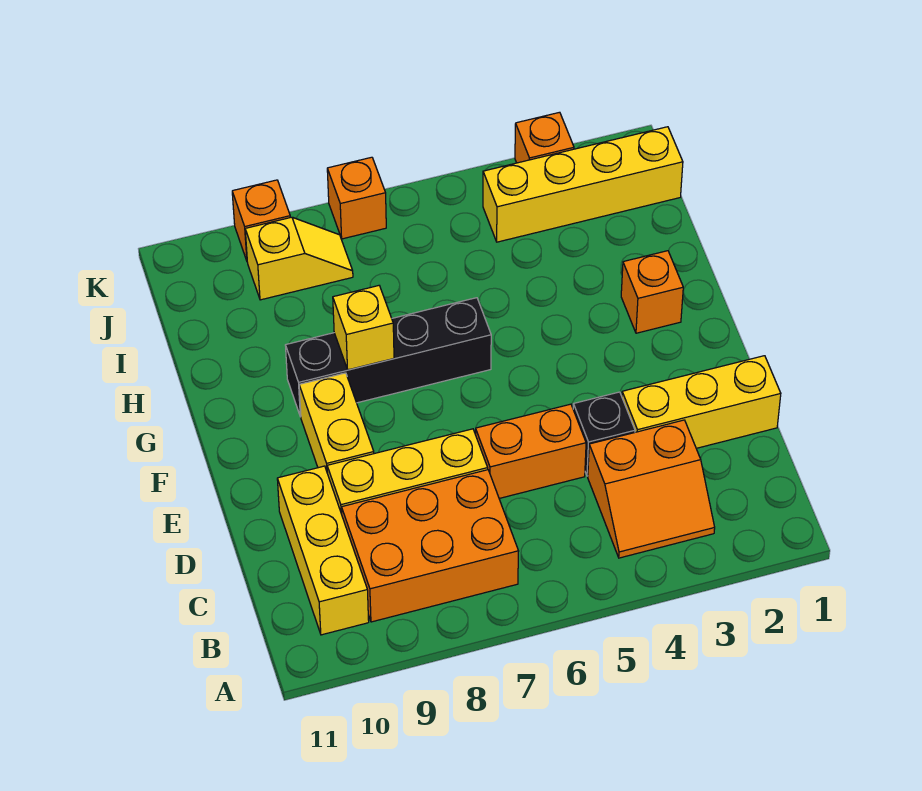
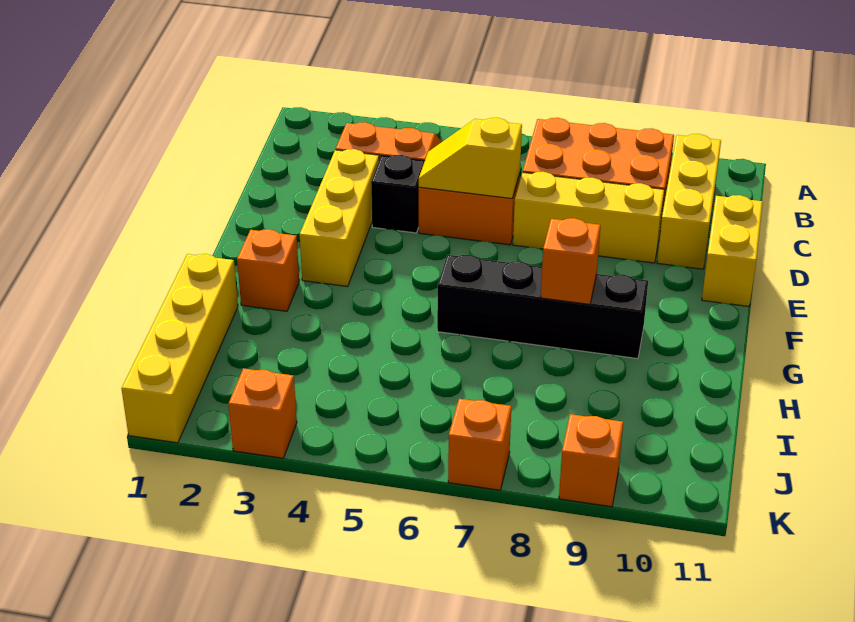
yellow brick D1:D3 level 1 -> yellow brick D3:F3 level 1
yellow brick E9:F9 level 1 -> yellow brick D11:E11 level 1
yellow brick G8 level 2 -> orange brick G8 level 2
yellow brick J1:J4 level 1 -> yellow brick H1:K1 level 1
yellow slope J8:J9 level 1 top 9 -> yellow slope D5:D6 level 2 top 6

